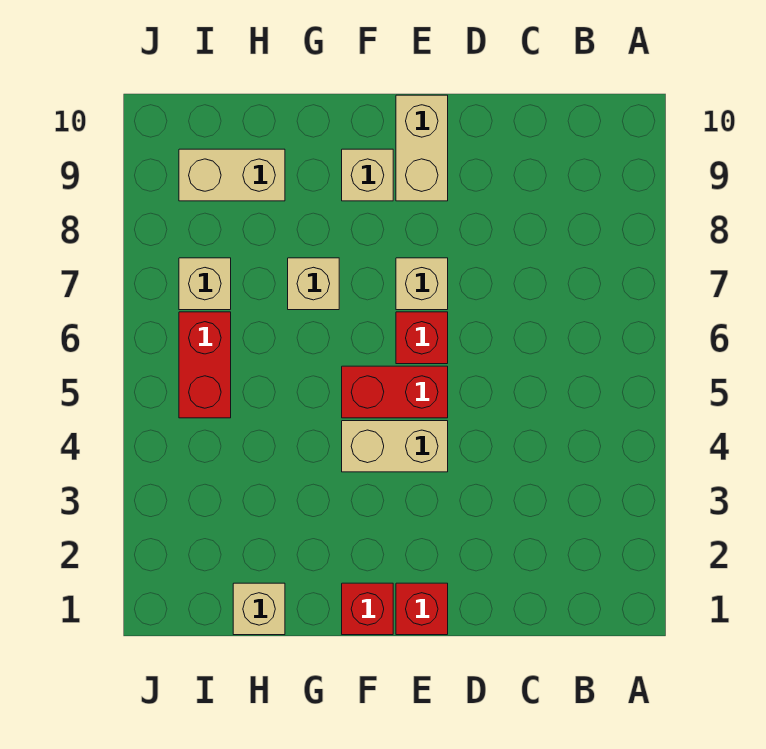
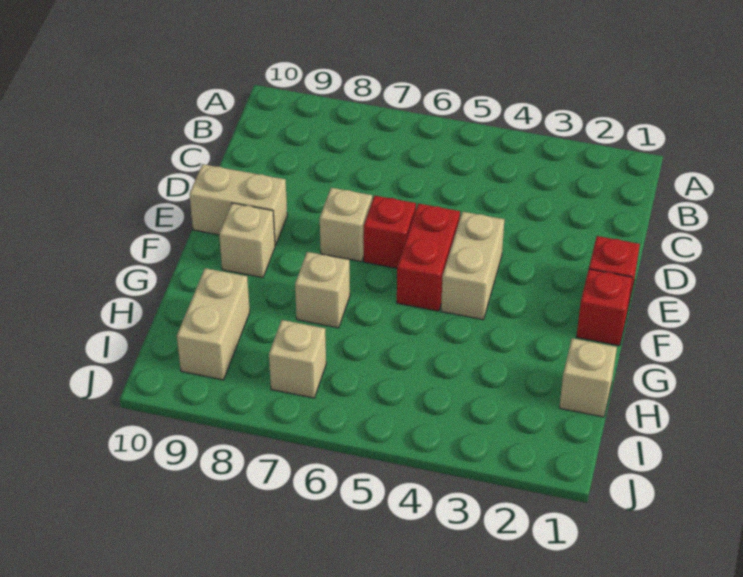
red brick I5:I6 level 1 -> none

